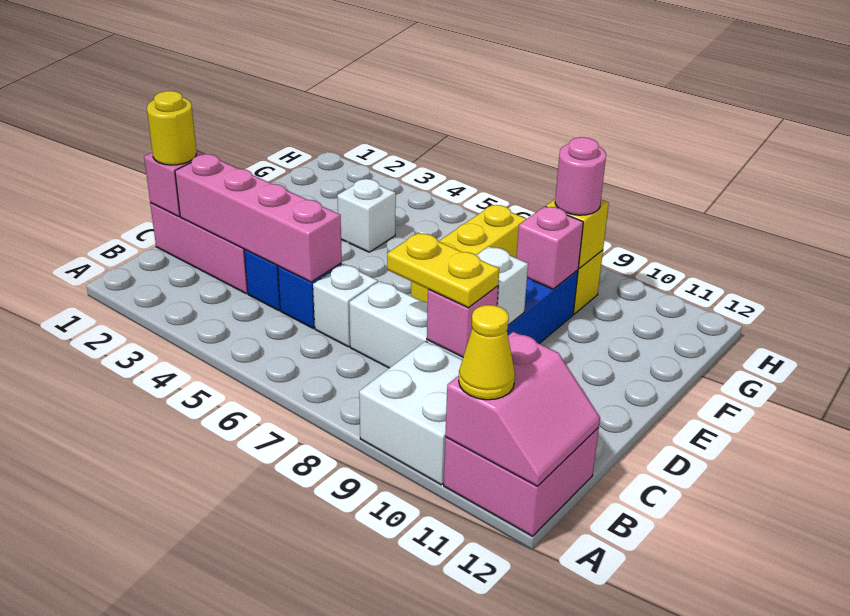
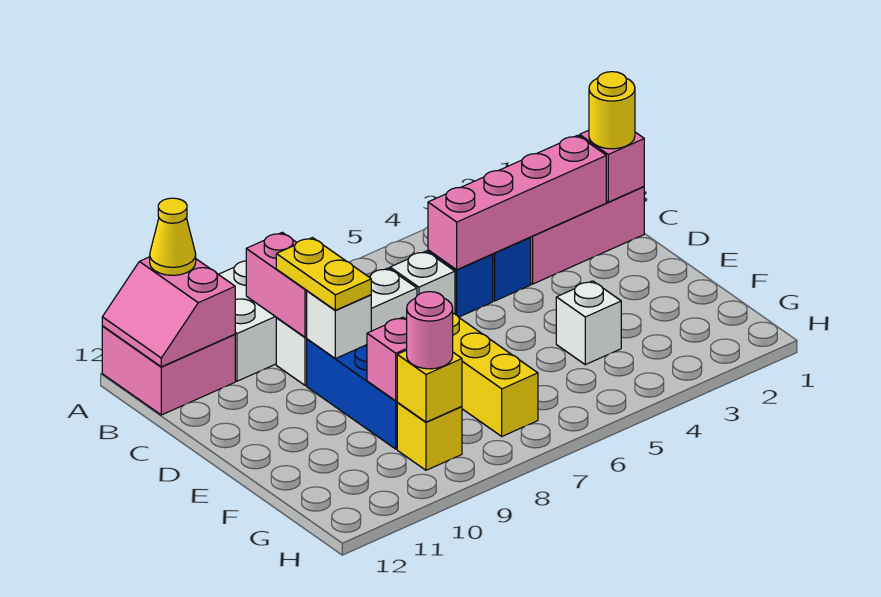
yellow plate C8:C9 level 3 -> yellow plate C9:D9 level 3
pink brick C9 level 2 -> pink brick B9:C9 level 2

